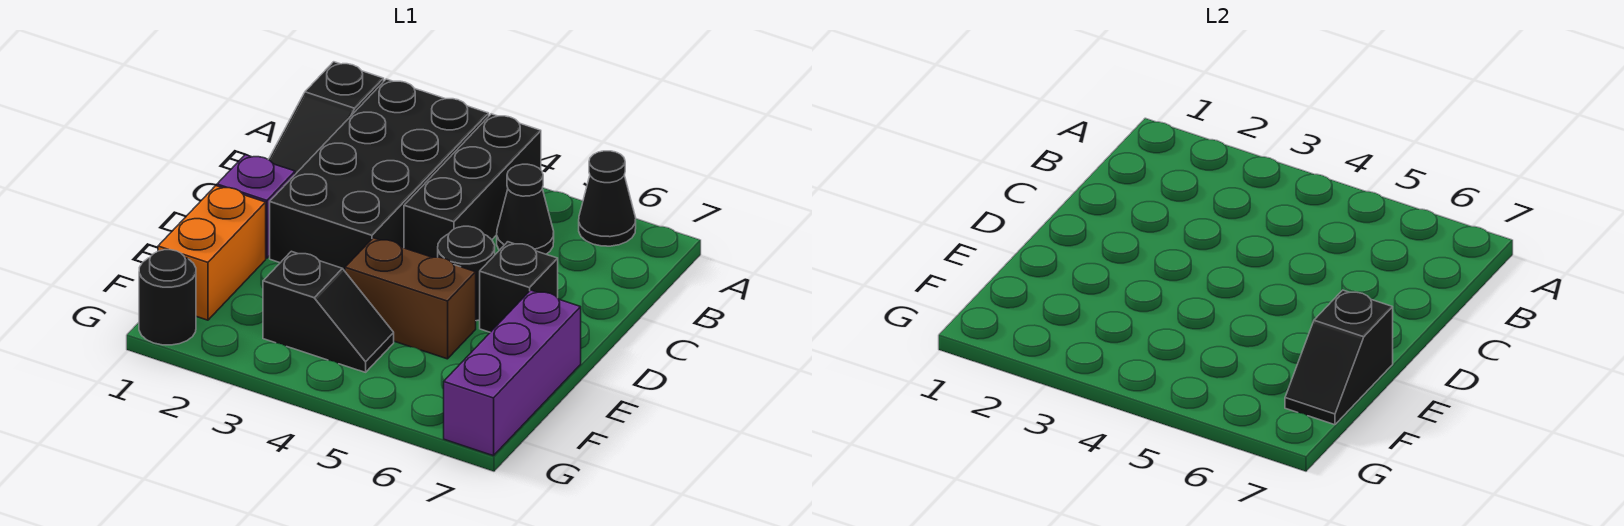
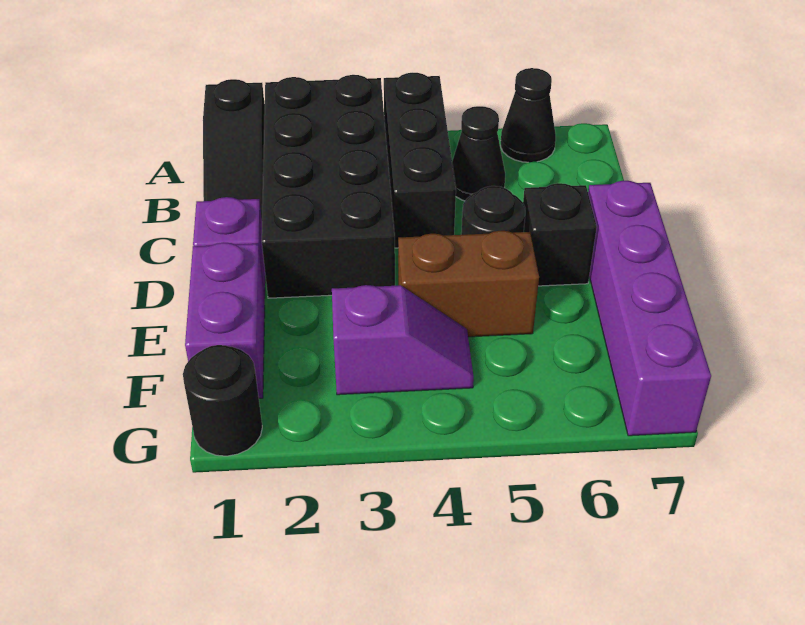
orange brick E1:F1 level 1 -> purple brick E1:F1 level 1
purple brick E7:G7 level 1 -> purple brick D7:G7 level 1
black slope E7:F7 level 2 top E -> none
black slope F3:F4 level 1 top 3 -> purple slope F3:F4 level 1 top 3

